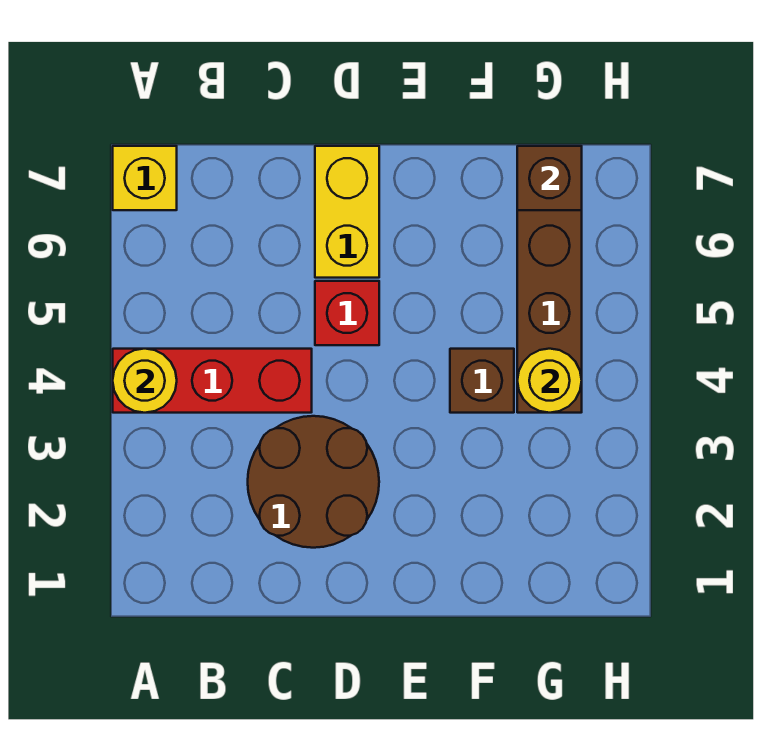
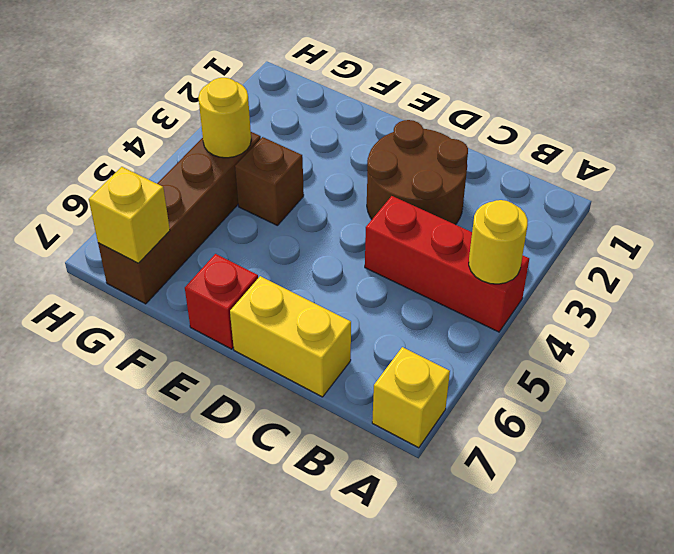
red brick D5 level 1 -> red brick E7 level 1
yellow brick D6:D7 level 1 -> yellow brick C7:D7 level 1
brown brick G7 level 2 -> yellow brick G7 level 2

